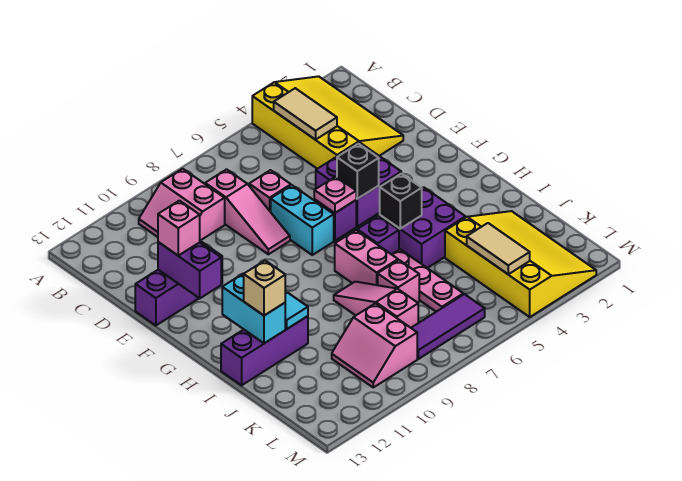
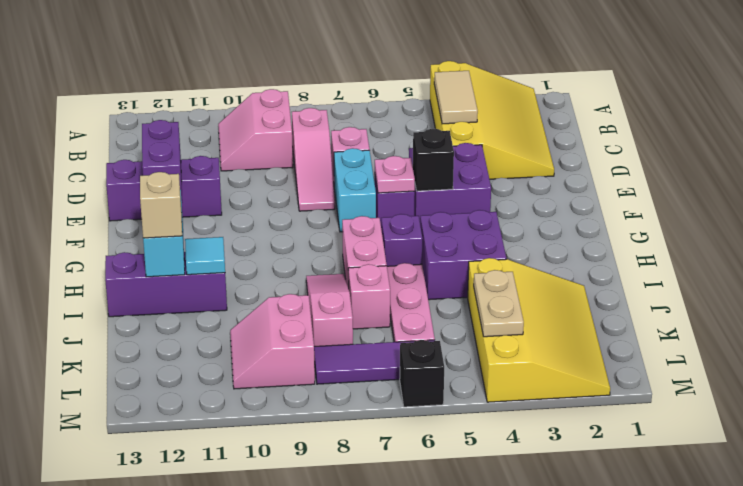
pink brick E12 level 3 -> none
black brick H5 level 2 -> black brick M6 level 1
tan tile K4:L4 level 2 -> tan plate K4:L4 level 2

